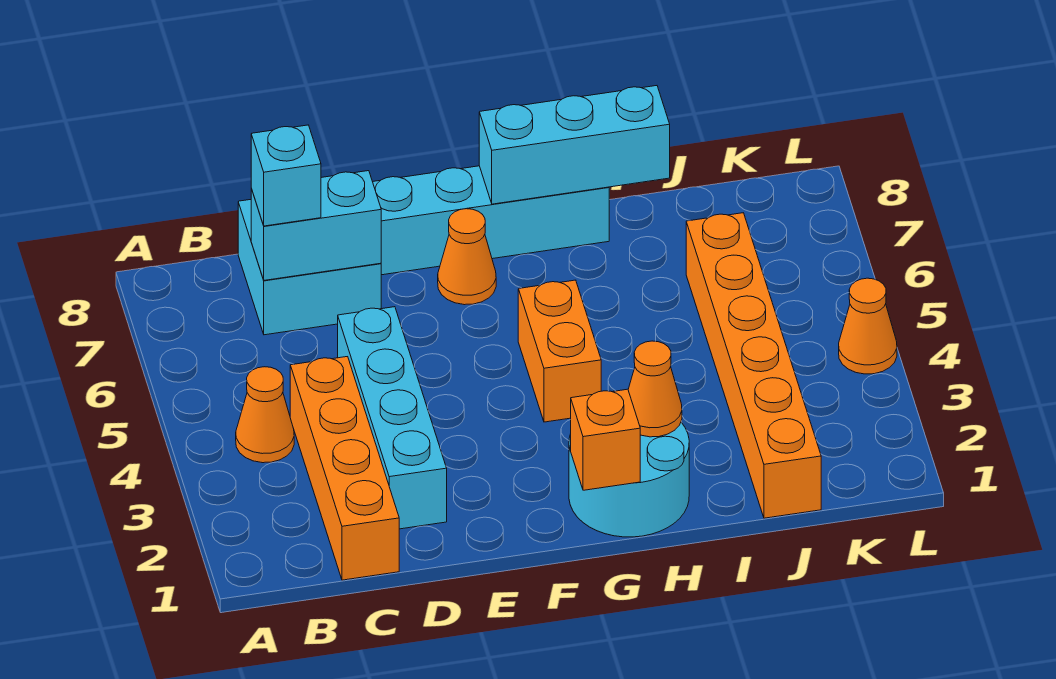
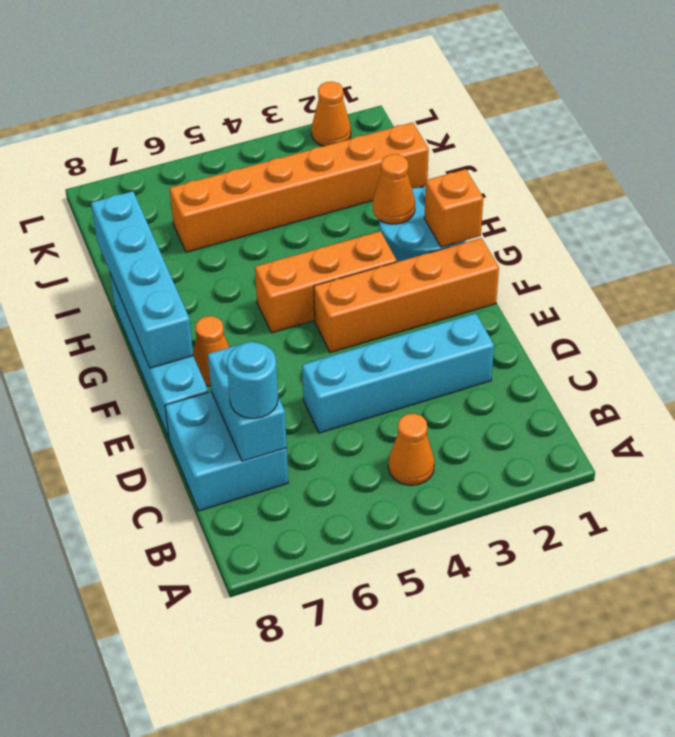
orange brick C1:C4 level 1 -> orange brick F1:F4 level 1
cyan brick C7 level 3 -> cyan round brick C7 level 3
orange brick G4:G5 level 1 -> orange brick G3:G5 level 1
cyan brick G8:I8 level 2 -> cyan brick F8:I8 level 2
orange cone L4 level 1 -> orange cone L2 level 1

